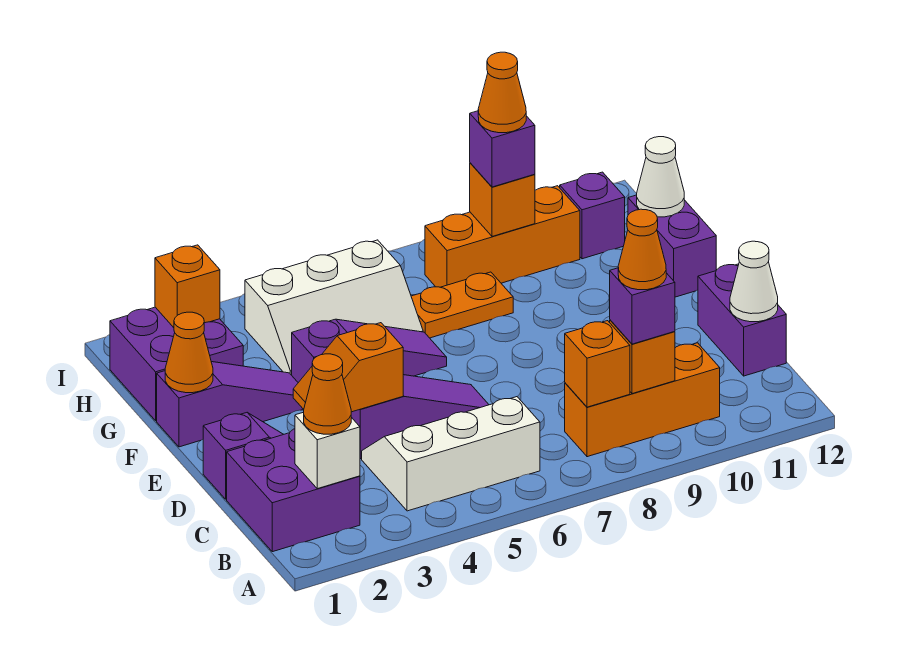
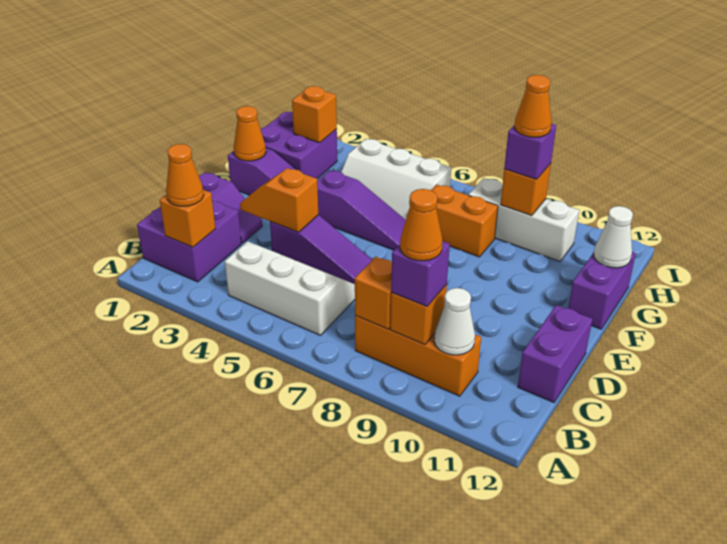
white brick B2 level 2 -> orange brick B2 level 2
white cone C12 level 2 -> white cone B10 level 2
orange plate G7:G8 level 1 -> orange brick G7:G8 level 1
orange brick H8:H10 level 1 -> white brick H8:H10 level 1
purple brick H11 level 1 -> none

